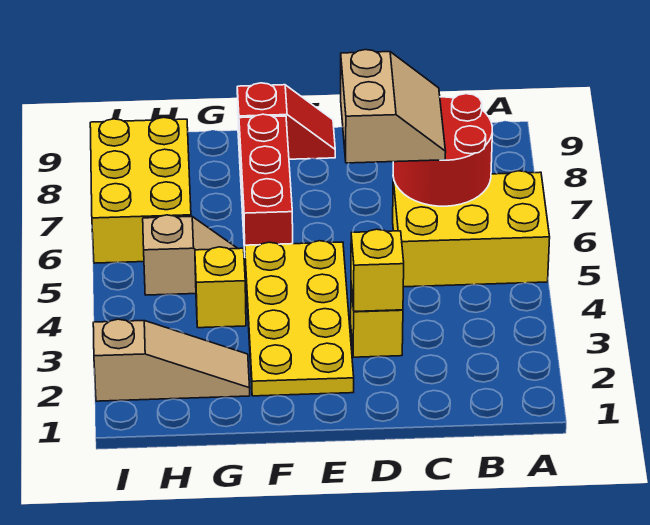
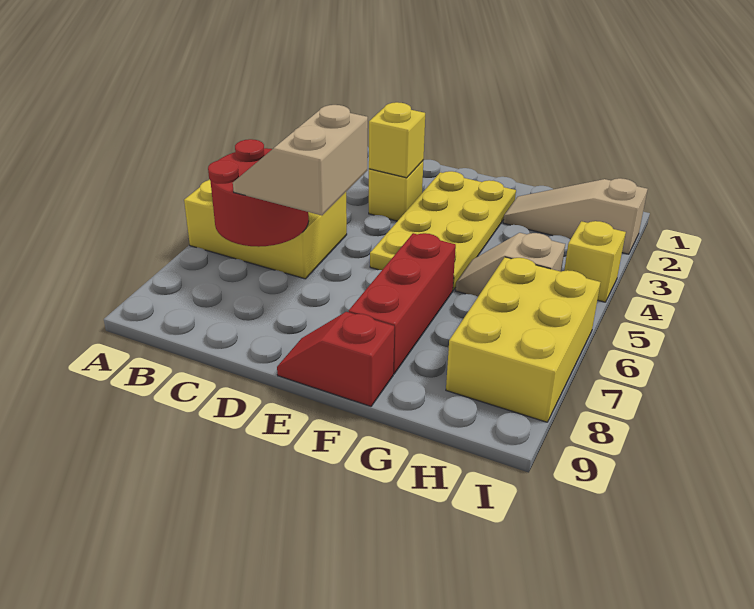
yellow brick G4 level 1 -> yellow brick I4 level 1

